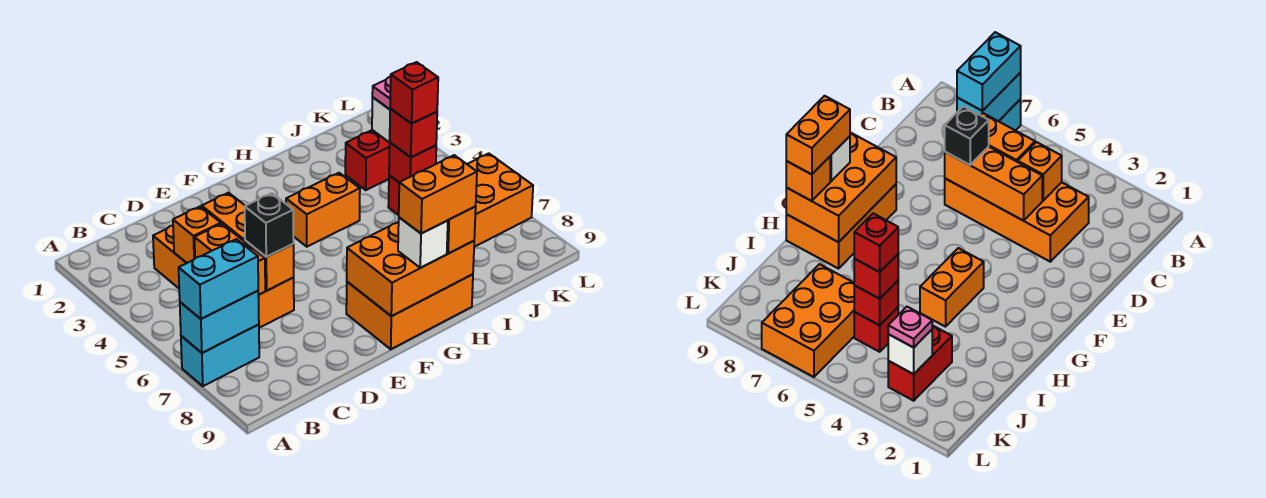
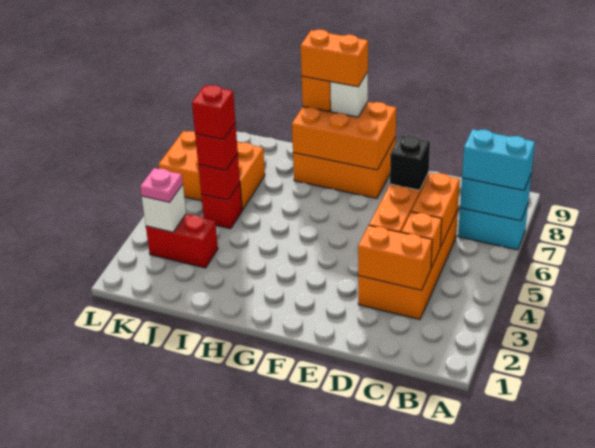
orange brick G4:H4 level 1 -> orange brick C3:D3 level 2

